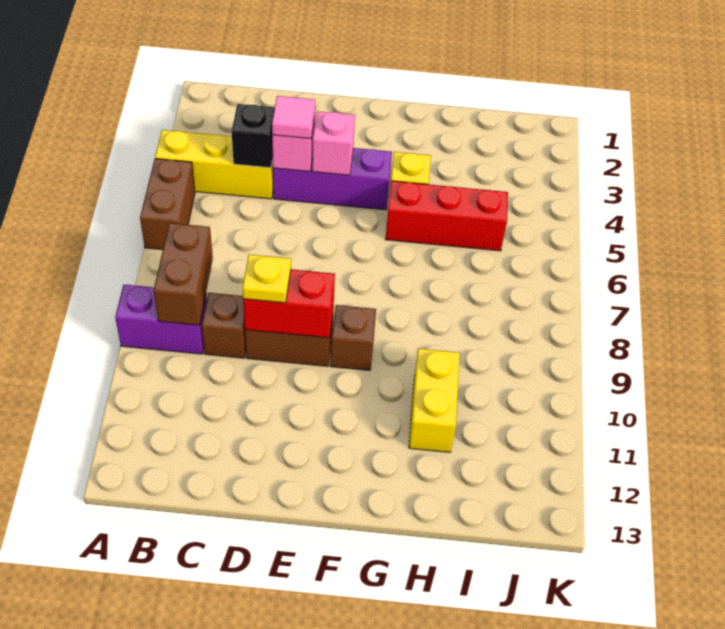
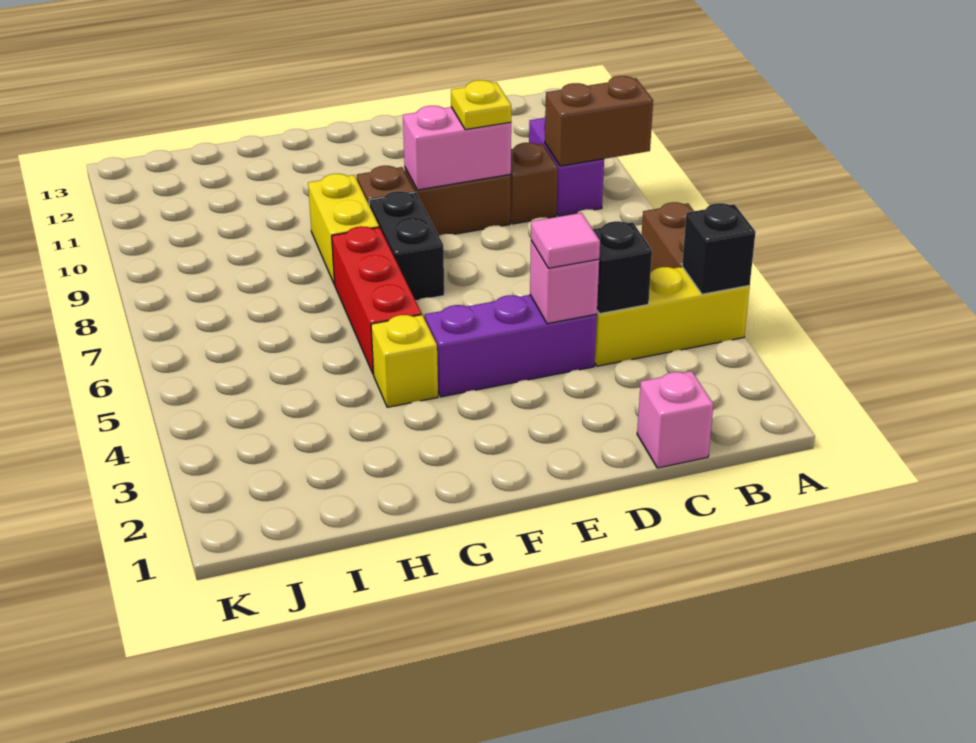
none -> black brick A4 level 2
purple brick A9:B9 level 1 -> purple brick B9:B10 level 1
brown brick B8:B9 level 2 -> brown brick A9:B9 level 2
red brick D9:E9 level 2 -> pink brick D9:E9 level 2
pink brick E4 level 2 -> pink brick C1 level 1
none -> black brick F7:F8 level 1
red brick G5:I5 level 1 -> red brick G5:G7 level 1
yellow brick H10:H11 level 1 -> yellow brick G8:G9 level 1

